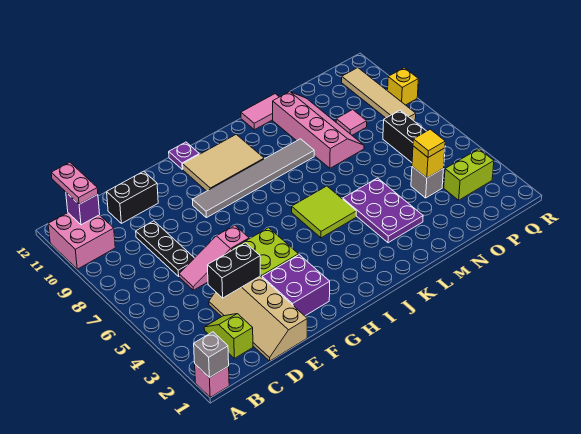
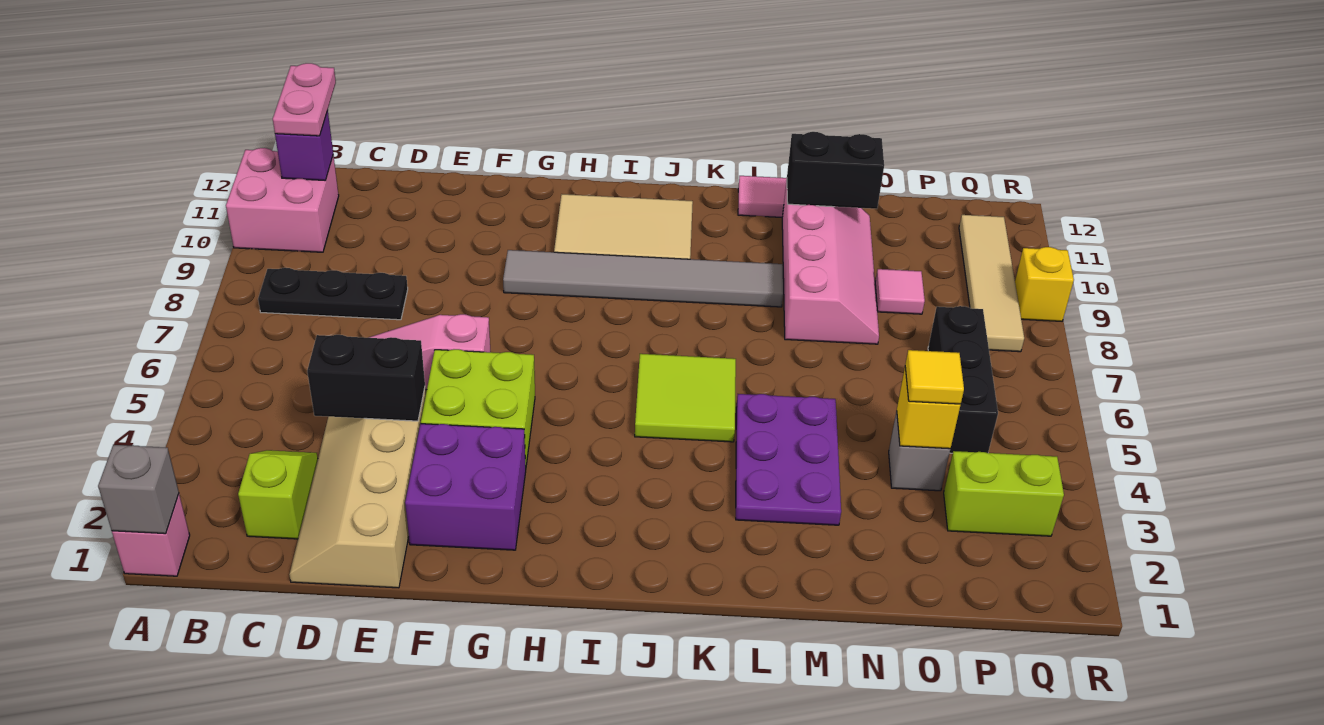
black plate D7:D9 level 1 -> black plate B8:D8 level 1
black brick D11:E11 level 1 -> black brick M11:N11 level 2
purple plate H12 level 1 -> none

